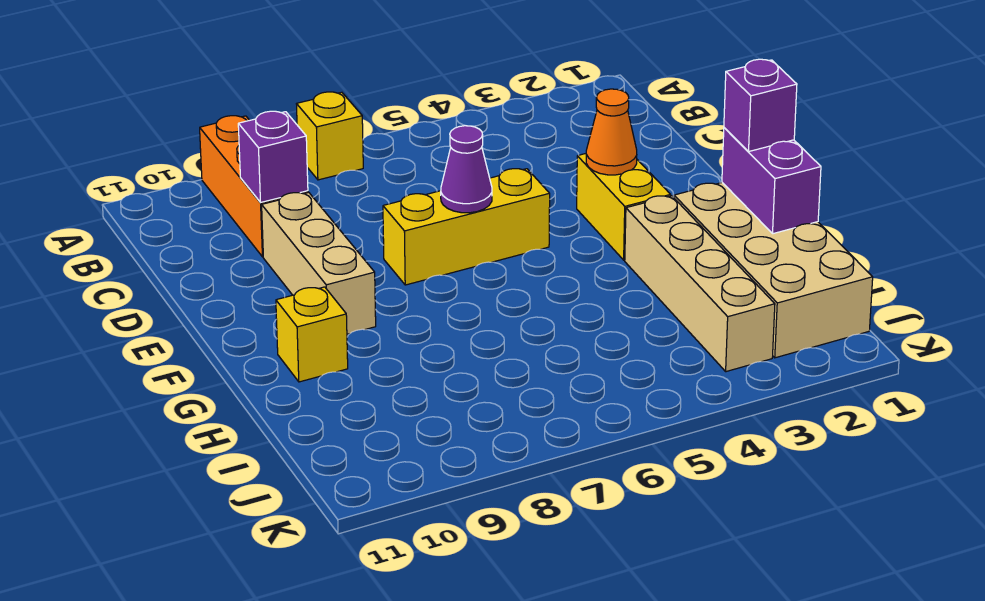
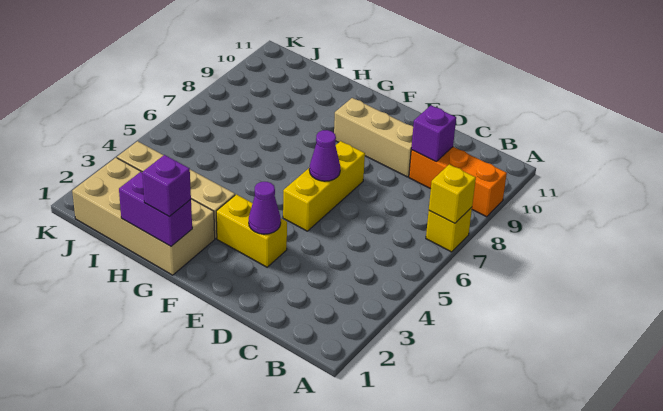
orange cone E3 level 2 -> purple cone E3 level 2
yellow brick G10 level 1 -> yellow brick A7 level 2

